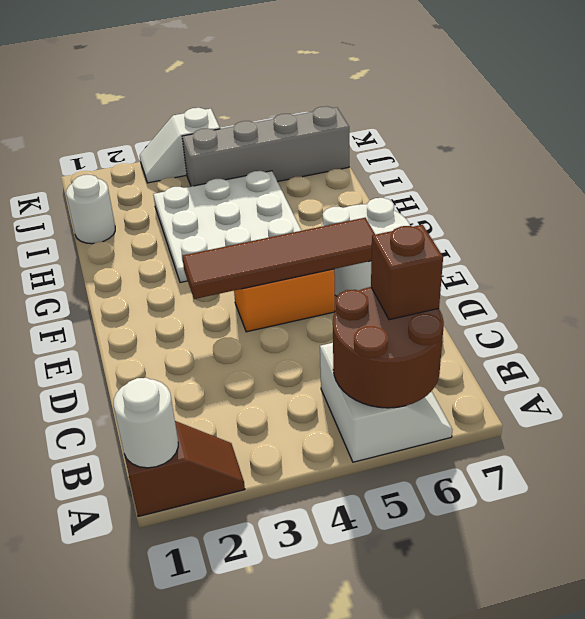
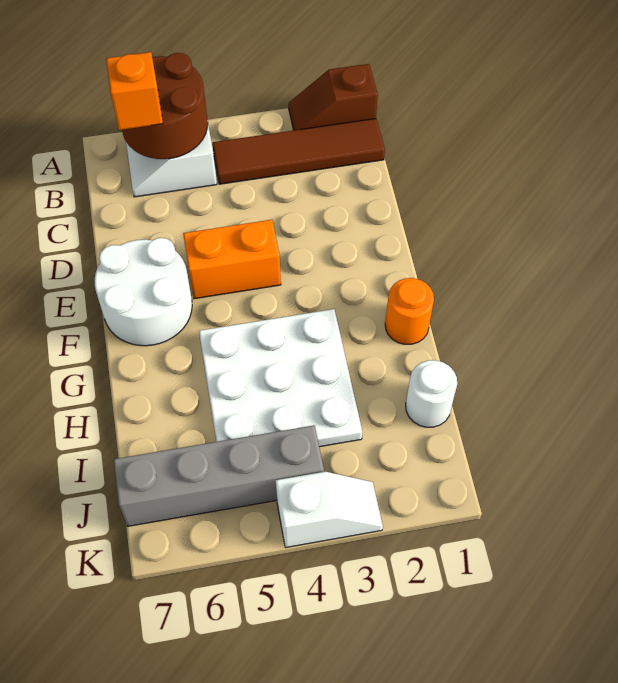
white round brick A1 level 2 -> none
brown brick B6 level 3 -> orange brick B6 level 3
brown tile E3:E6 level 2 -> brown tile B1:B4 level 1
none -> orange round brick G1 level 1

